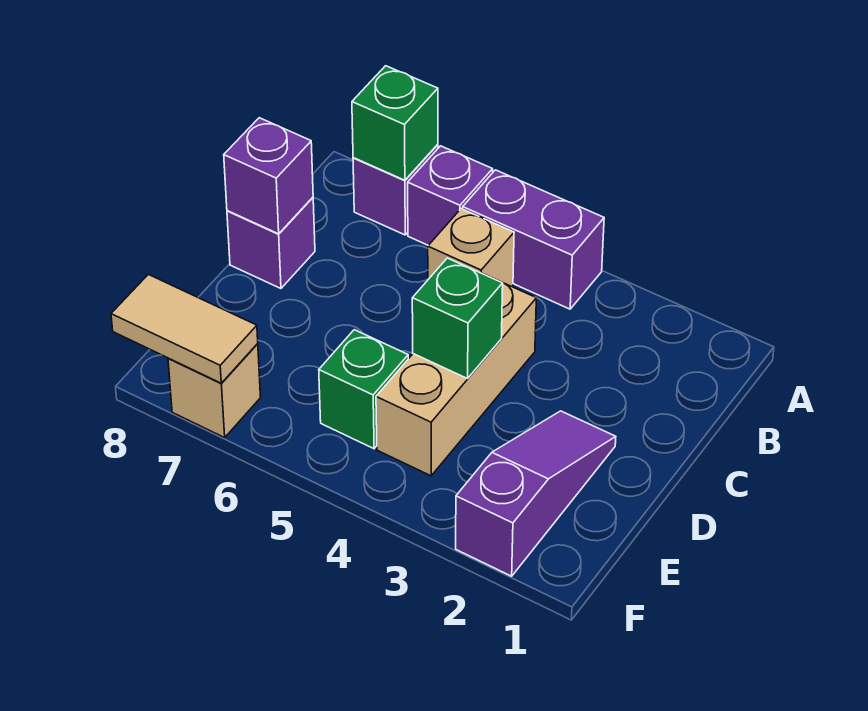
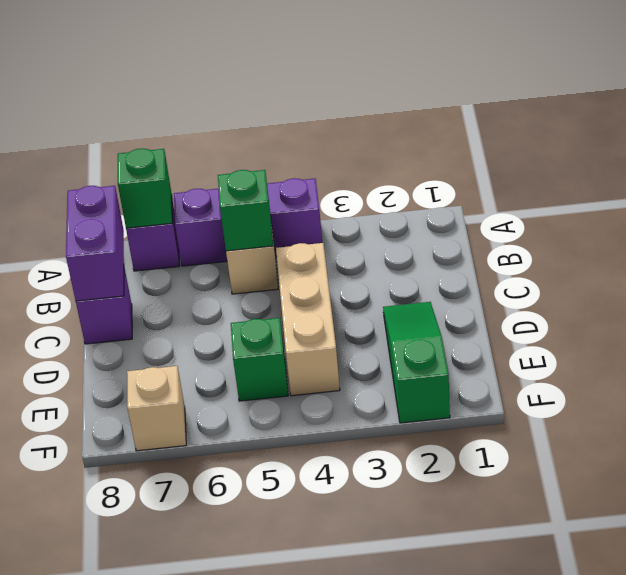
purple brick C8 level 2 -> purple brick B8:C8 level 2
purple slope D2:F2 level 1 top F -> green slope D2:F2 level 1 top F
green brick D4 level 2 -> green brick B5 level 2
tan tile F7:F8 level 2 -> none

